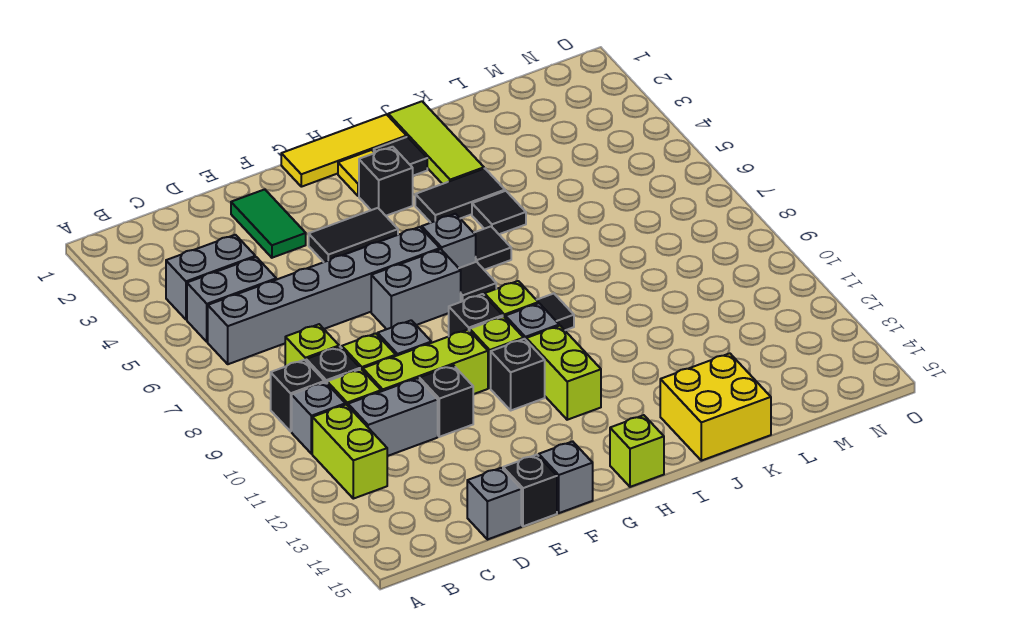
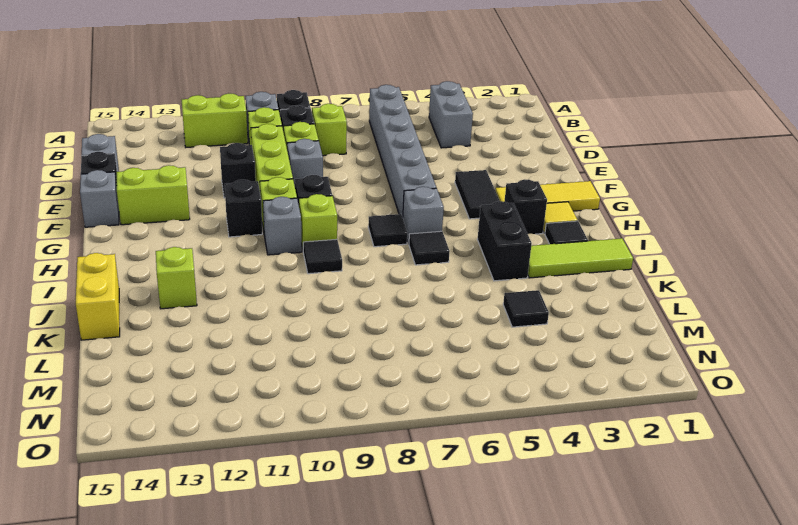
grey brick B5:C5 level 1 -> none
grey brick C11:D11 level 1 -> none
green tile E2:E3 level 1 -> none
grey brick F7:G7 level 1 -> none
yellow tile G1:I1 level 1 -> yellow tile G1:G3 level 1
lime brick H11:H12 level 1 -> lime brick F13:F14 level 1
lime brick H15 level 1 -> lime brick J13 level 1
black tile I4:J4 level 1 -> black brick I4:J4 level 1
black tile J5 level 1 -> black tile L4 level 1
yellow brick J14:K15 level 1 -> yellow brick J15:K15 level 1

